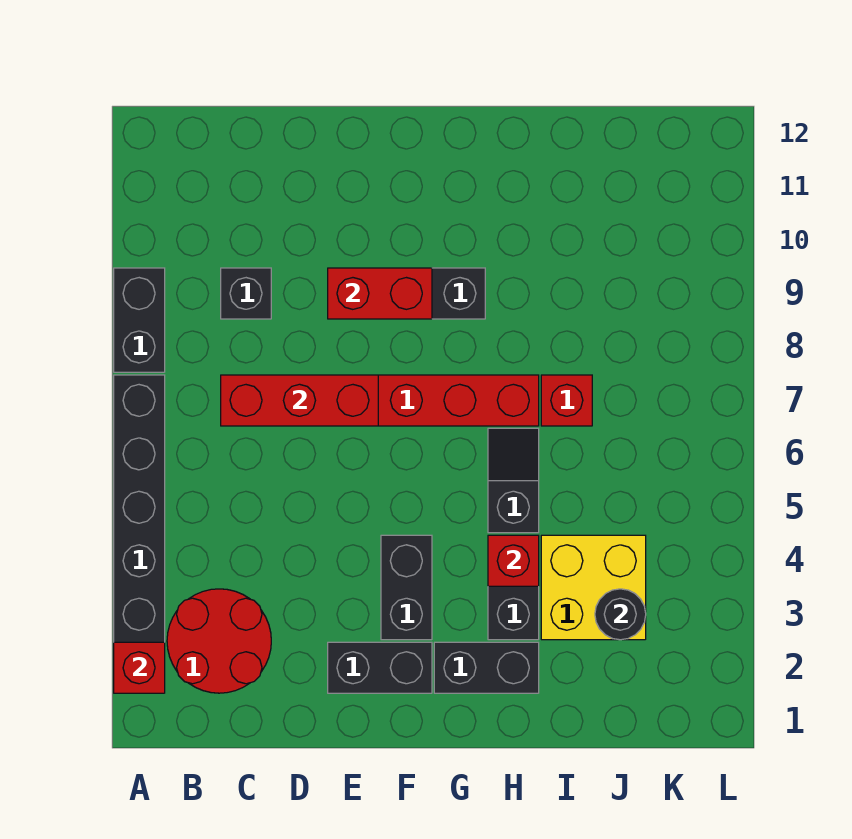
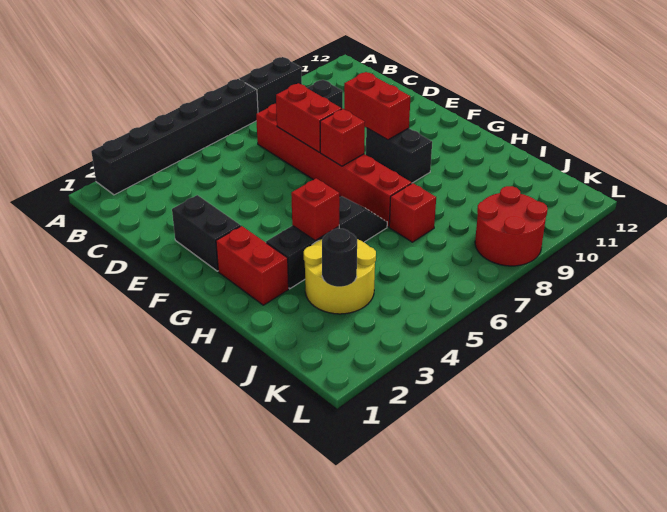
red brick A2 level 2 -> red brick F7 level 2
red round brick B2:C3 level 1 -> red round brick K8:L9 level 1
red brick C7:E7 level 2 -> red brick D7:E7 level 2
black brick F3:F4 level 1 -> none
black brick G2:H2 level 1 -> red brick G2:H2 level 1
yellow brick I3:J4 level 1 -> yellow round brick I3:J4 level 1

